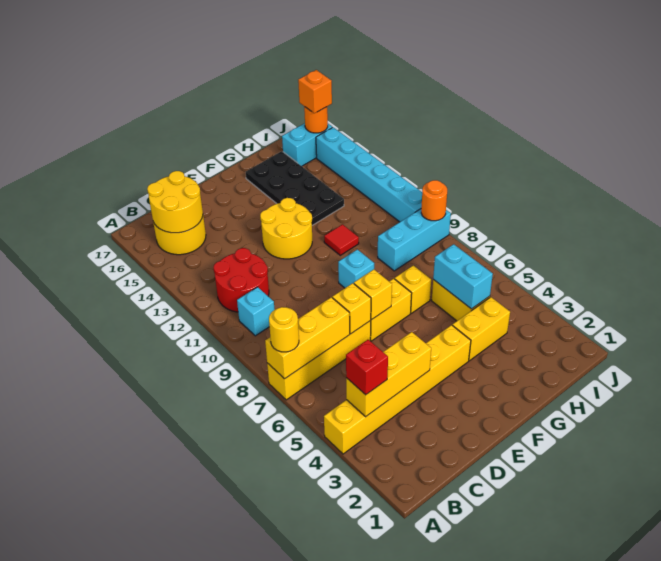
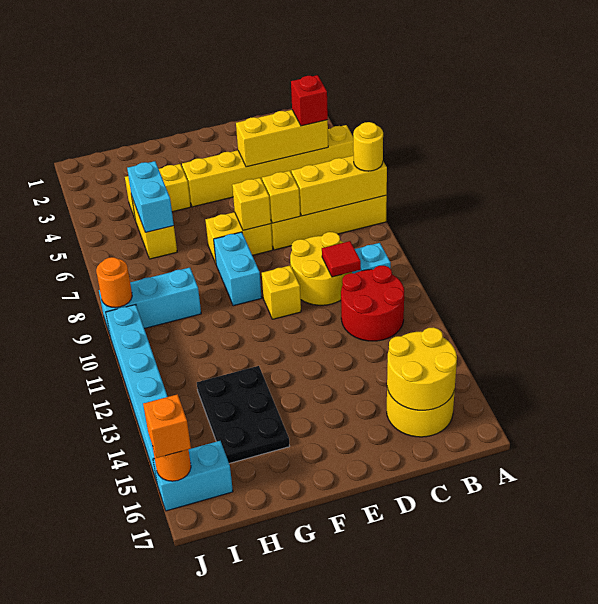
yellow round brick E12:F13 level 1 -> yellow round brick C9:D10 level 1
cyan brick F9 level 1 -> cyan brick F8:F9 level 1
yellow brick G7 level 1 -> yellow brick E10 level 1
red tile G11 level 1 -> red tile C10 level 2
black plate G13:H16 level 1 -> black plate G13:H15 level 1

